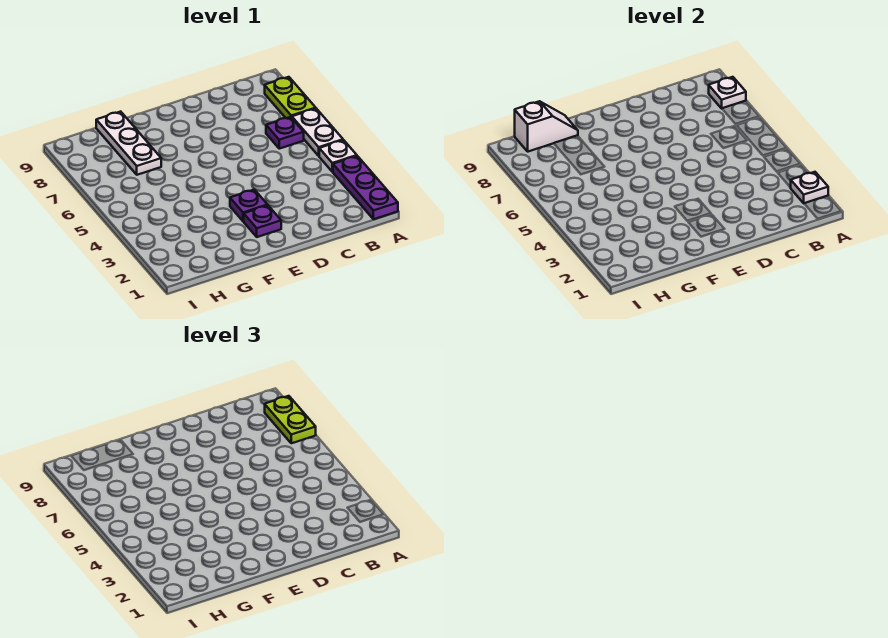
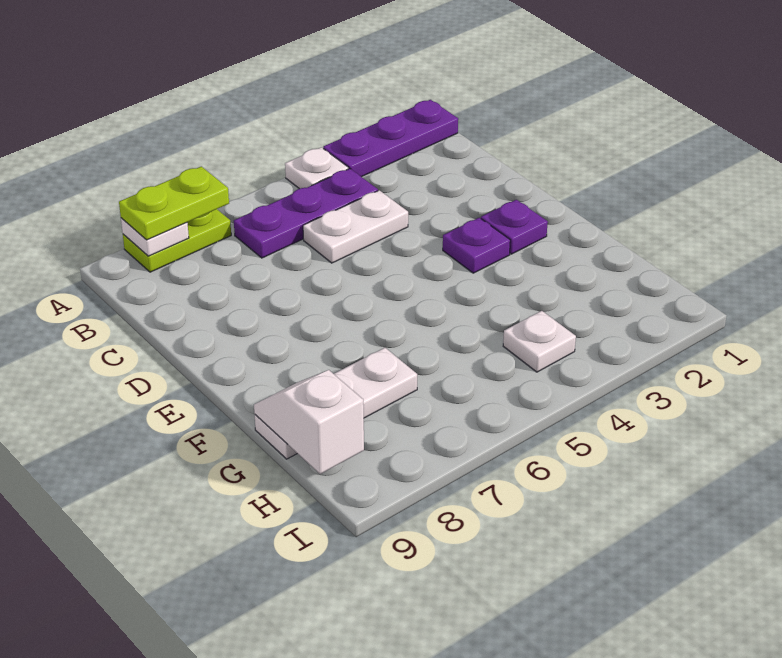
white plate A2 level 2 -> white plate H4 level 1
white plate A5:A6 level 1 -> white plate C4:C5 level 1
purple plate B6 level 1 -> purple plate B4:B6 level 1

